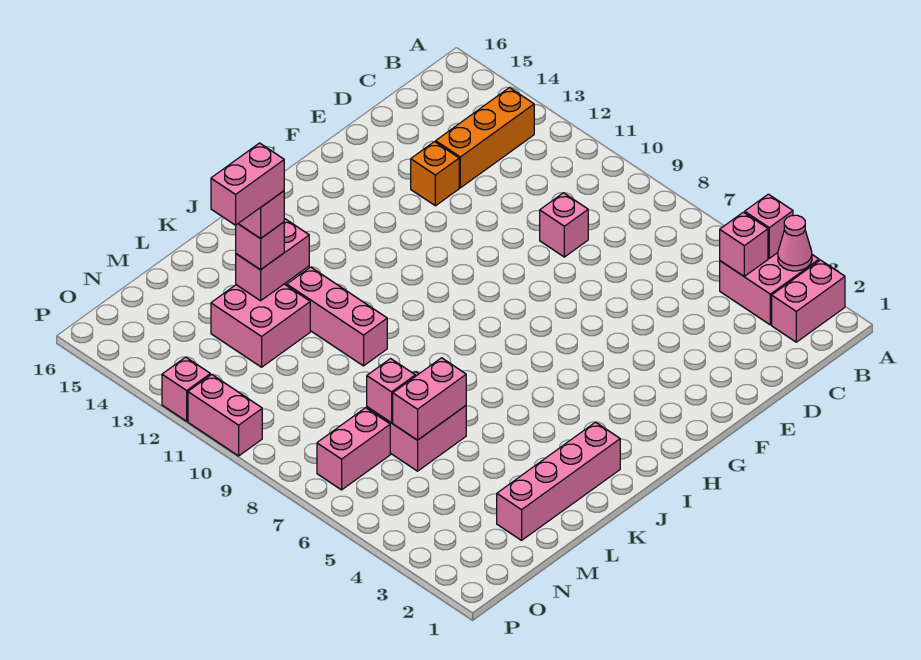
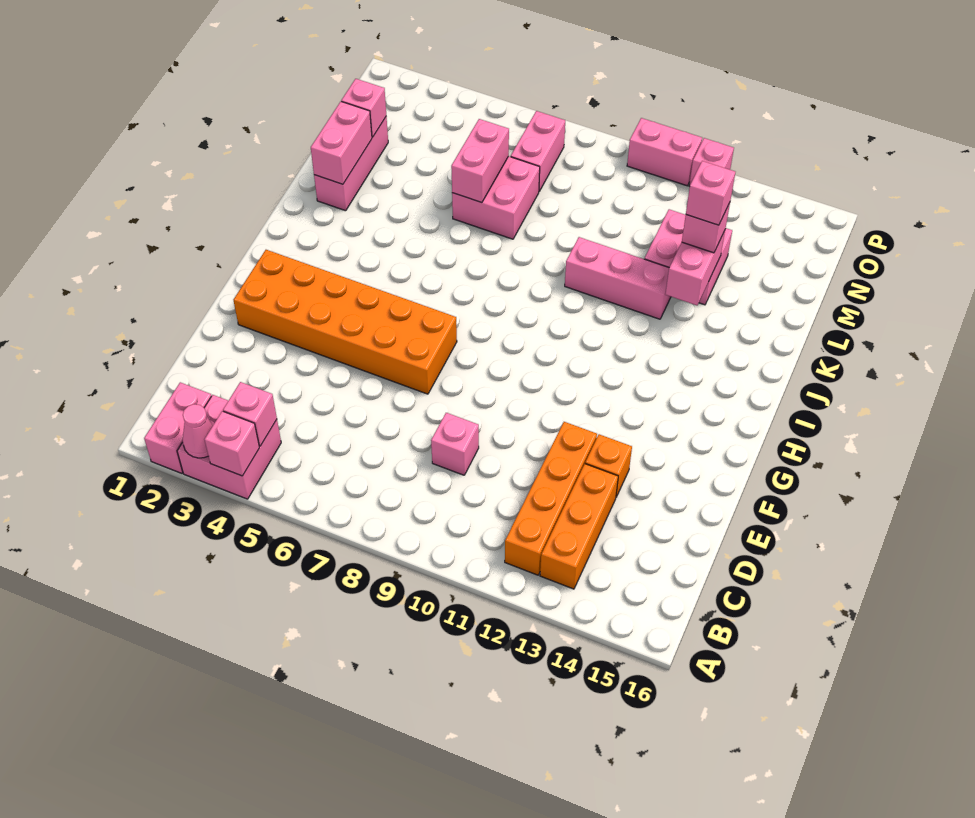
none -> orange brick B12:E12 level 1
none -> orange brick F2:G7 level 1
pink brick J2:M2 level 1 -> pink brick K2:M2 level 1
pink brick L13:M13 level 5 -> pink brick K2:L2 level 2
pink brick M7 level 2 -> pink brick M2 level 2

